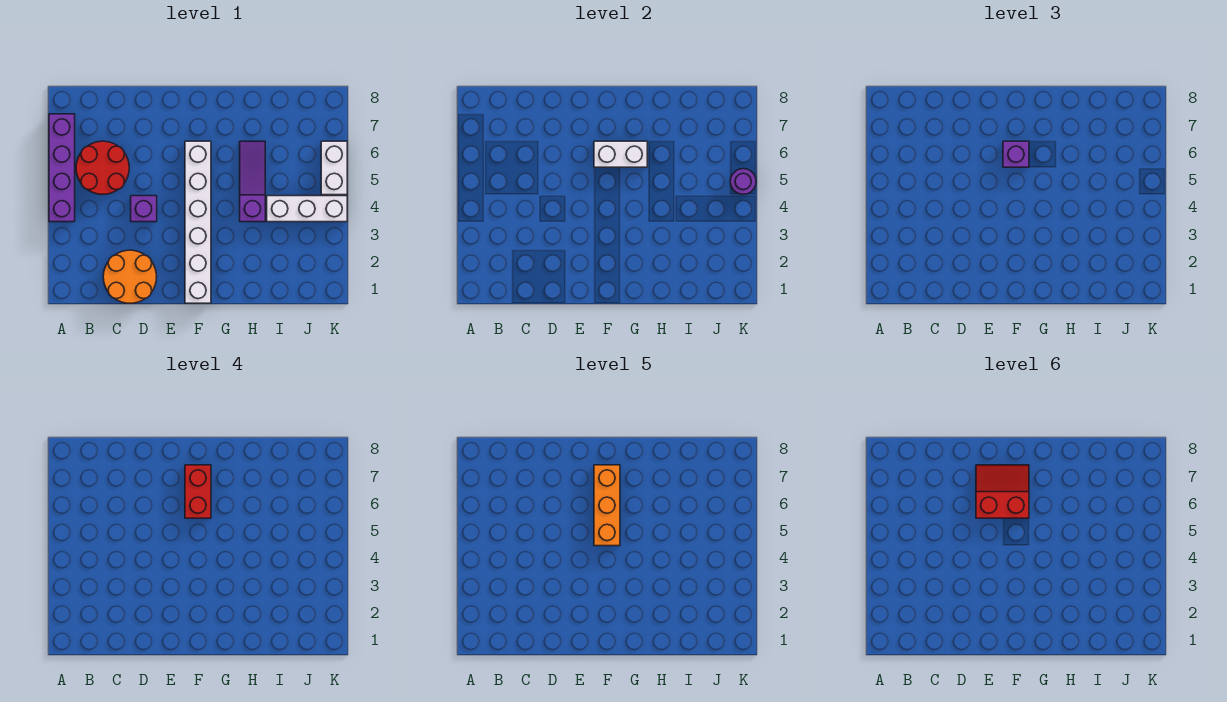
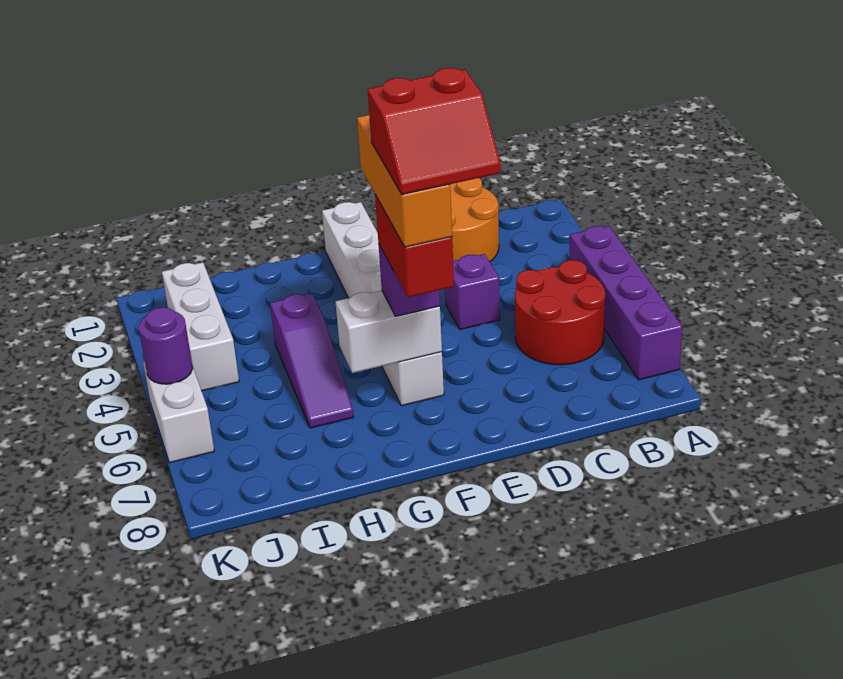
white brick I4:K4 level 1 -> white brick J2:J4 level 1

